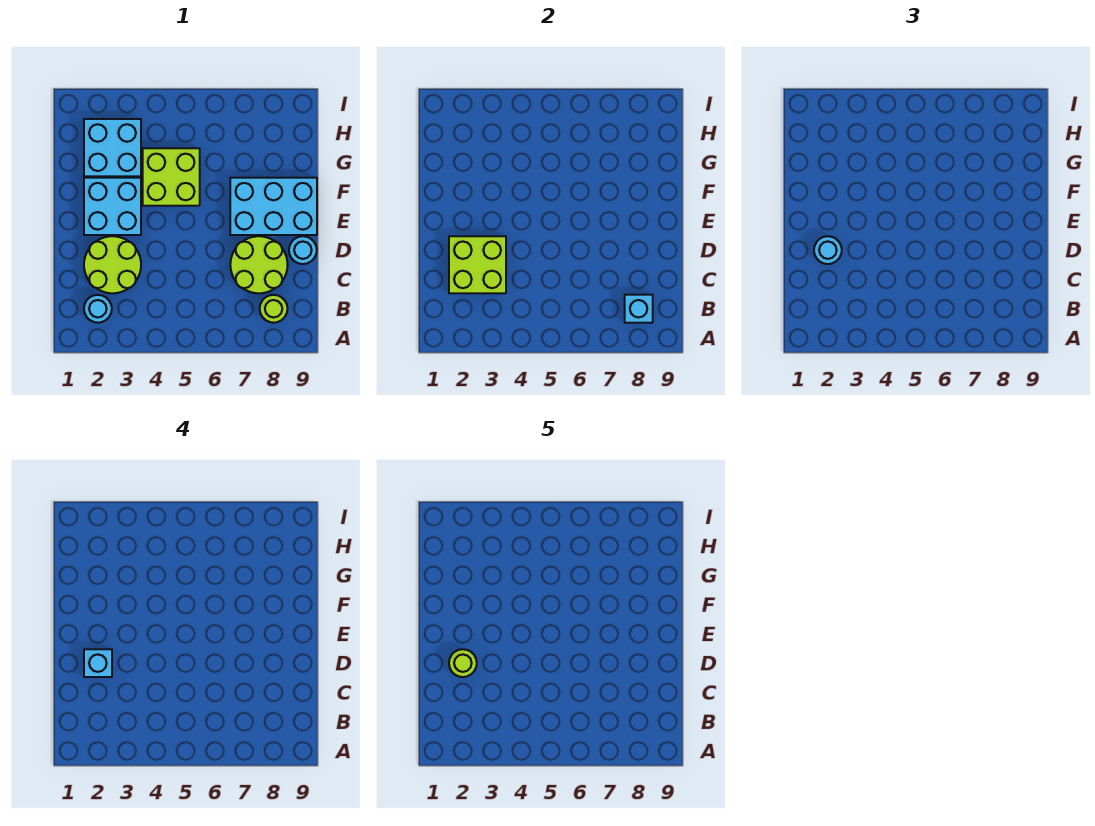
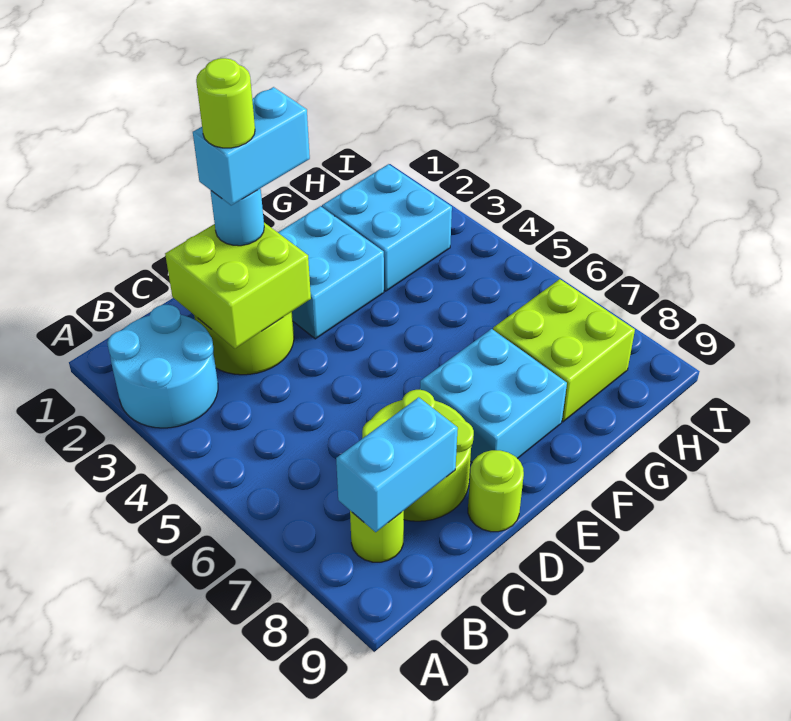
cyan round brick B2 level 1 -> cyan round brick A2:B3 level 1
cyan brick B8 level 2 -> cyan brick B8:C8 level 2
cyan brick D2 level 4 -> cyan brick D2:E2 level 4
cyan round brick D9 level 1 -> lime round brick D9 level 1
cyan brick E7:F9 level 1 -> cyan brick E7:F8 level 1
lime brick F4:G5 level 1 -> lime brick G7:H8 level 1

